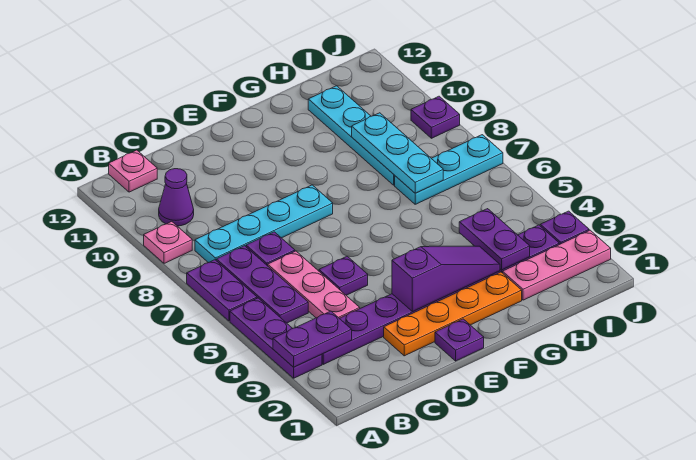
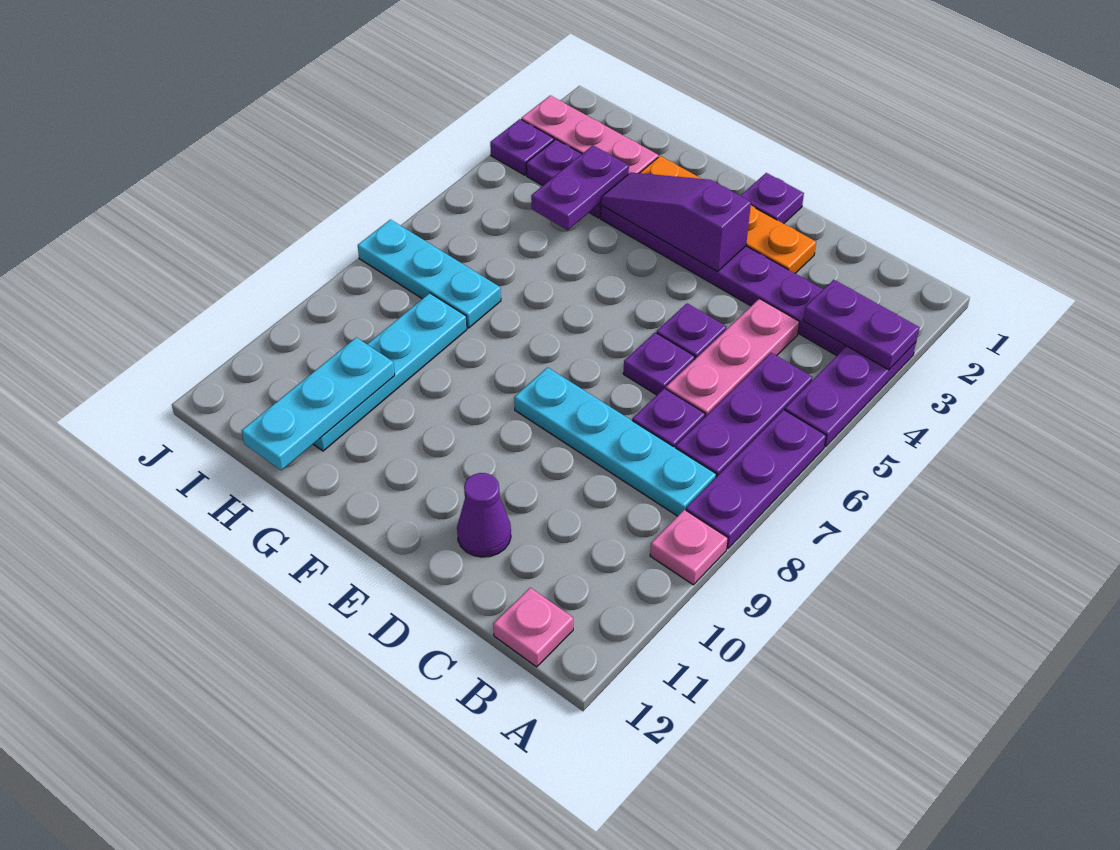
purple plate A6:A7 level 1 -> purple plate A6:A8 level 1
purple cone B10 level 1 -> purple cone D11 level 1
cyan plate H7:H9 level 2 -> cyan plate H10:H12 level 2
purple plate J9 level 1 -> purple plate D6 level 1

